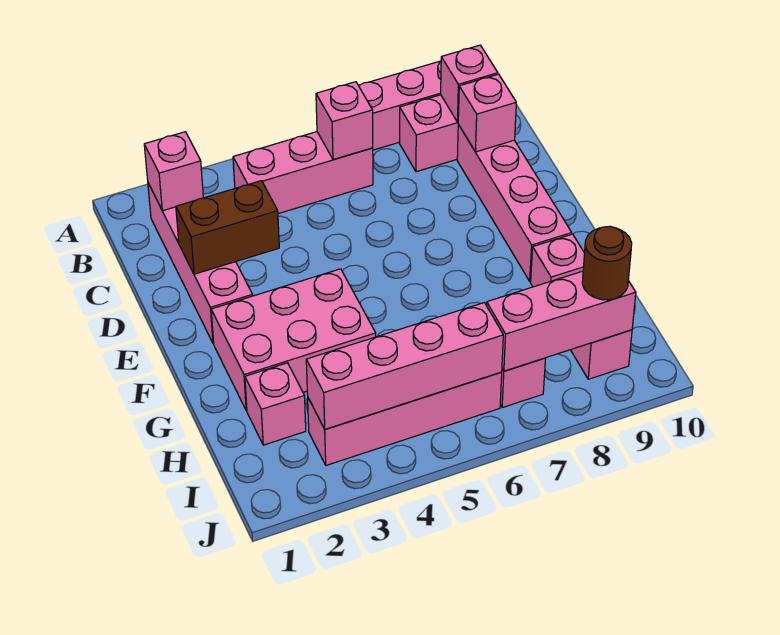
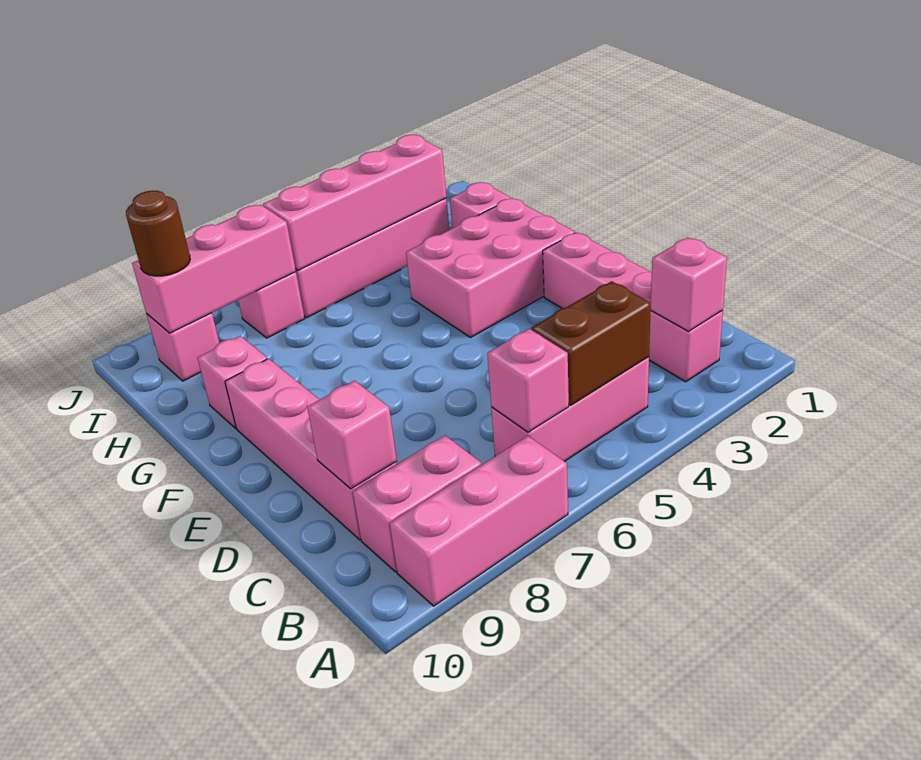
pink brick B9 level 2 -> none
brown brick D2:D3 level 2 -> brown brick B4:B5 level 2

